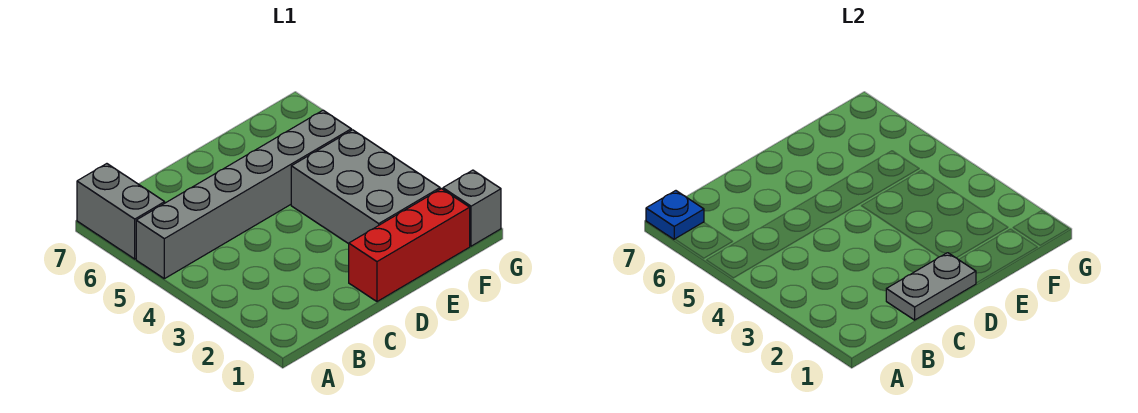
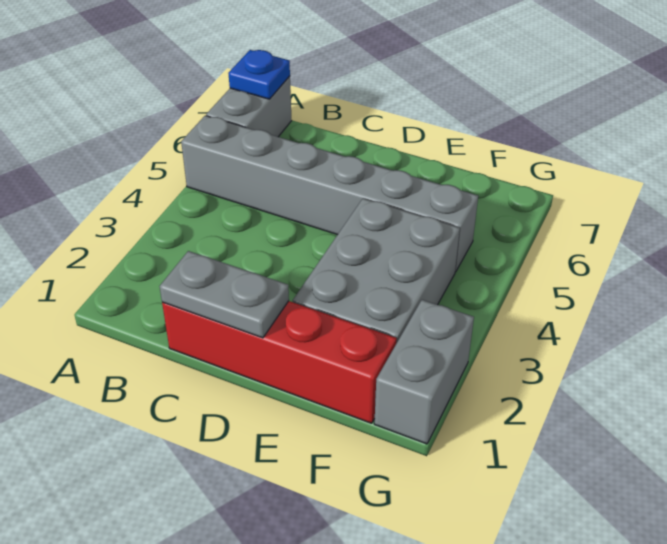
red brick D1:F1 level 1 -> red brick C1:F1 level 1
grey brick G1 level 1 -> grey brick G1:G2 level 1

